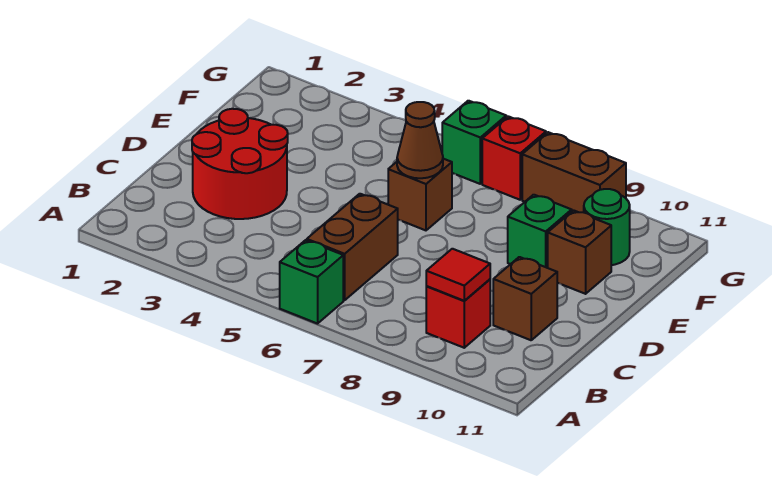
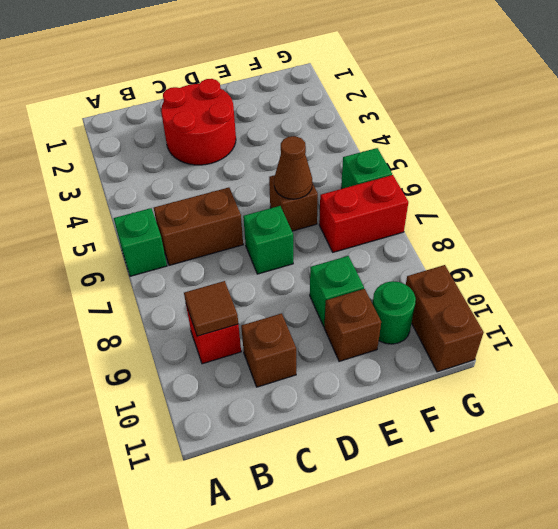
red tile B9 level 2 -> brown tile B9 level 2
none -> green brick D7 level 1
red brick G7 level 1 -> red brick F7:G7 level 1
brown brick G8:G9 level 1 -> brown brick G10:G11 level 1

